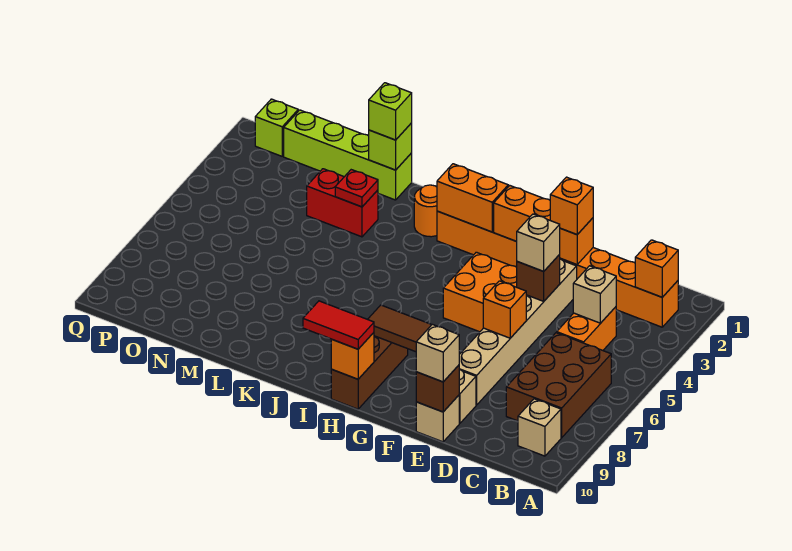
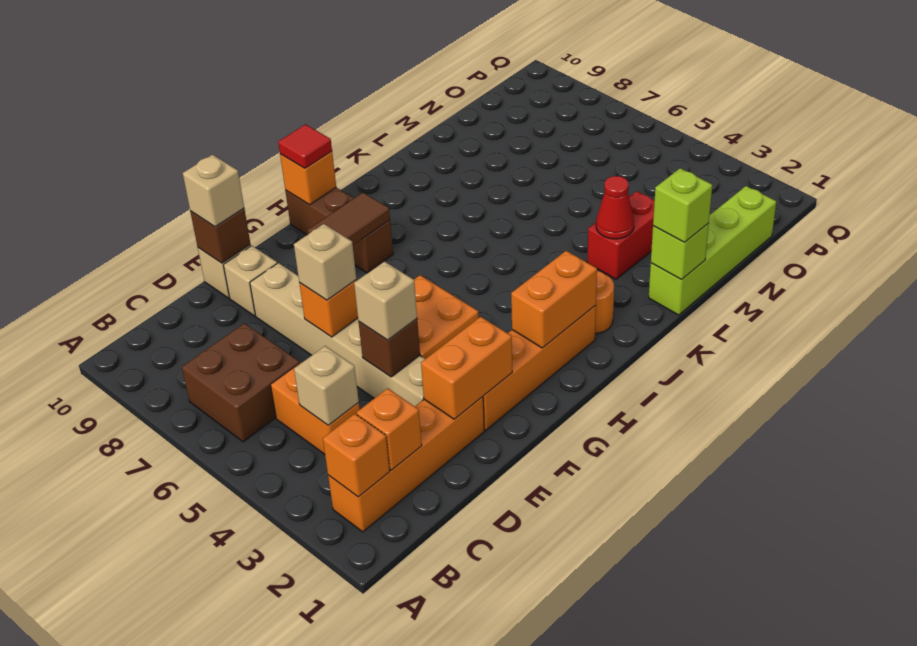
brown brick B6:C8 level 1 -> brown brick B6:C7 level 1
tan brick B9 level 1 -> tan brick E6 level 3
orange brick E2:G2 level 2 -> orange brick E2:F2 level 2
orange brick E2 level 3 -> orange brick C2 level 2
red tile H10:I10 level 3 -> red tile H10 level 3
red plate L3 level 2 -> red cone L3 level 2
lime brick P1 level 1 -> none

